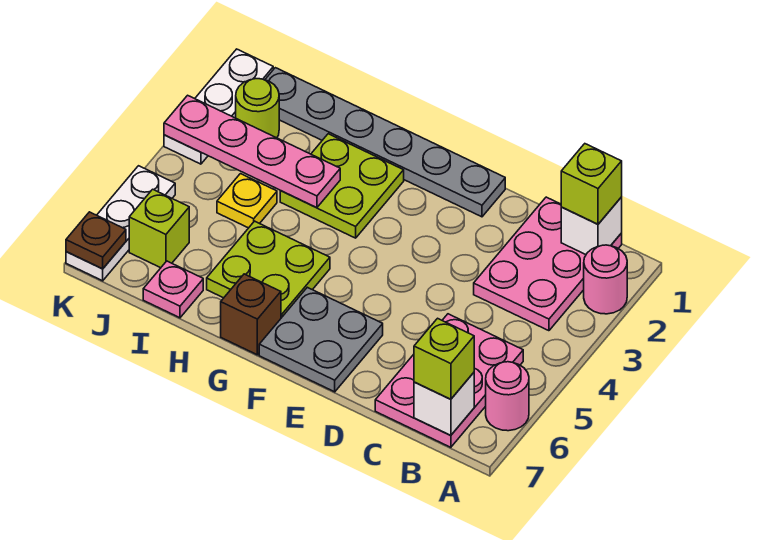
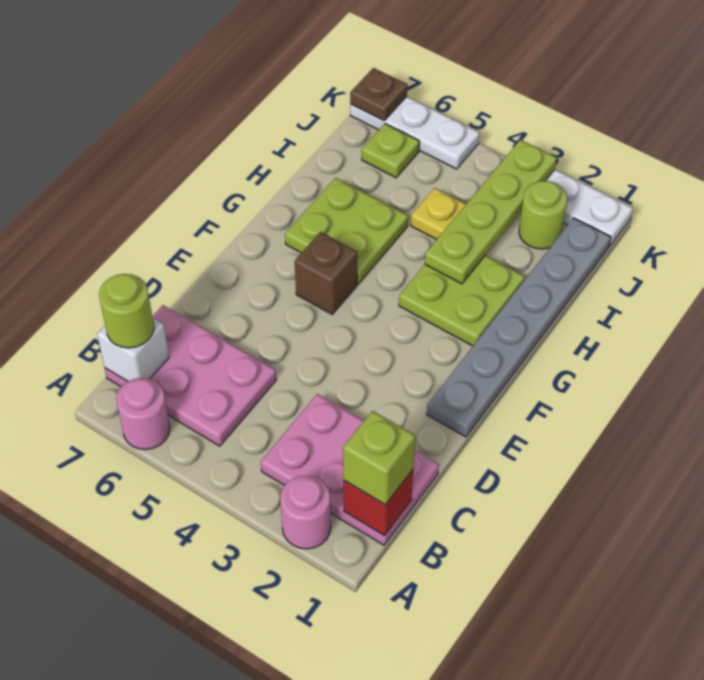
white brick B1 level 2 -> red brick B1 level 2
lime brick B7 level 3 -> lime round brick B7 level 3
grey plate E6:F7 level 1 -> none
brown brick G7 level 1 -> brown brick F5 level 1
pink plate H3:K3 level 2 -> lime plate H3:K3 level 2
pink plate I7 level 1 -> none
lime brick J6 level 1 -> lime plate J6 level 1

